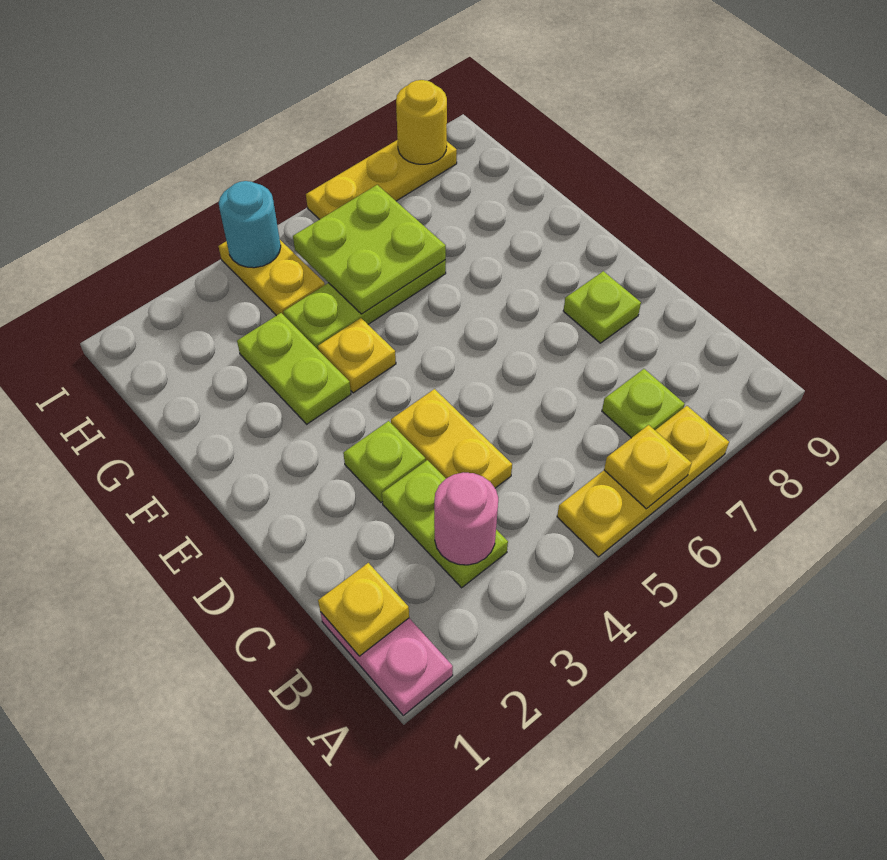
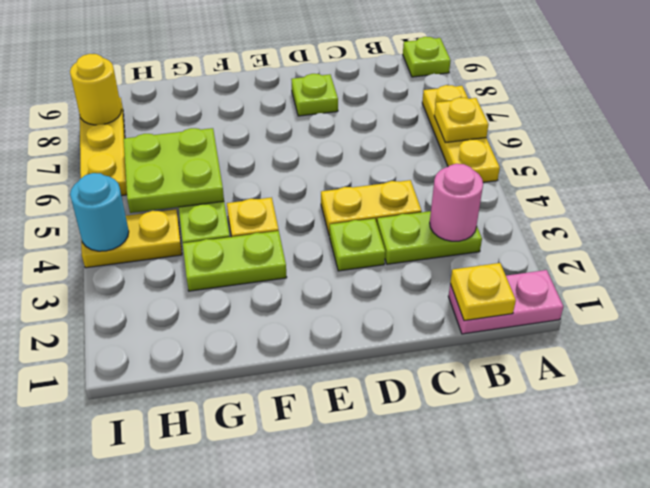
lime plate B7 level 1 -> lime plate A9 level 1

